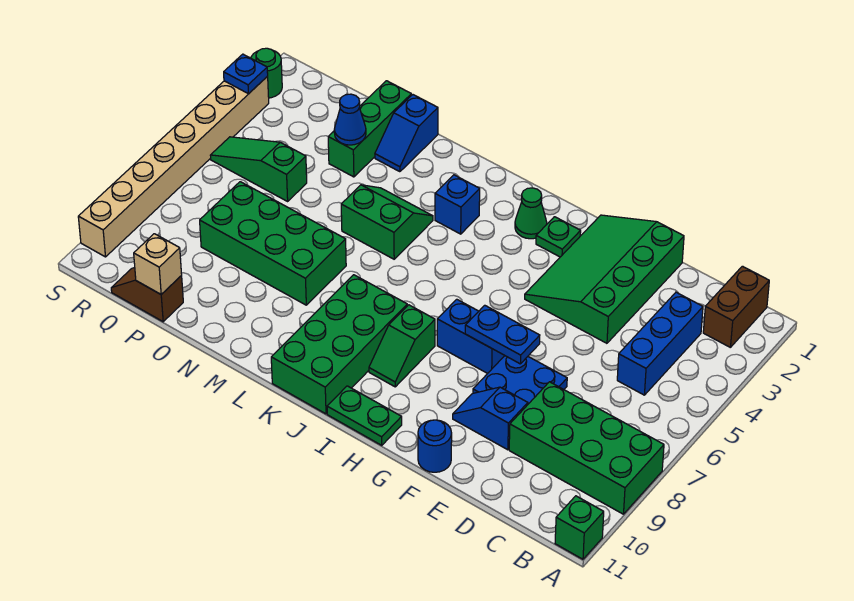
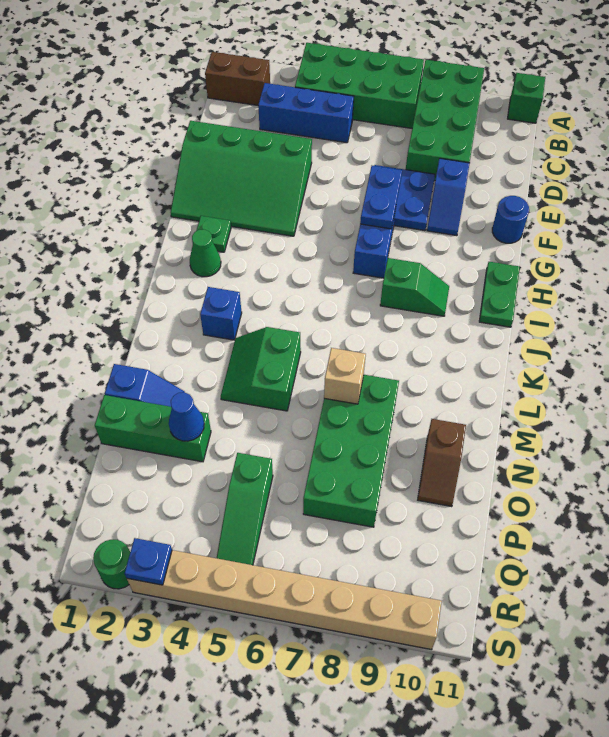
green brick J8:K11 level 1 -> green brick A4:B7 level 1
brown slope P11:Q11 level 1 top P -> brown slope N10:O10 level 1 top N
tan brick P11 level 2 -> tan brick M7 level 2

